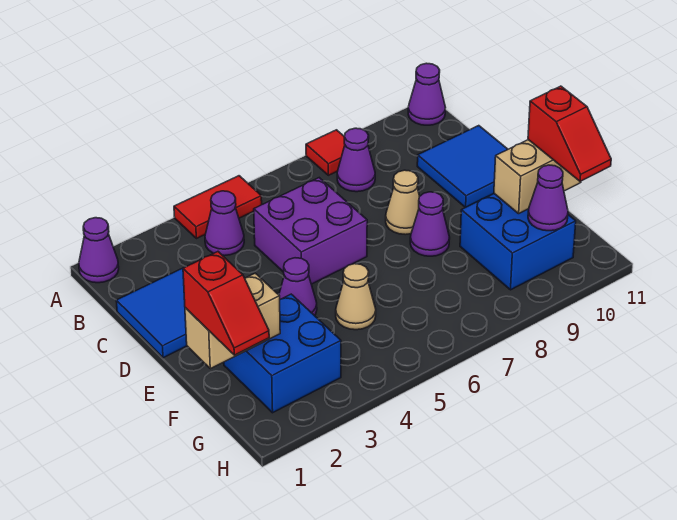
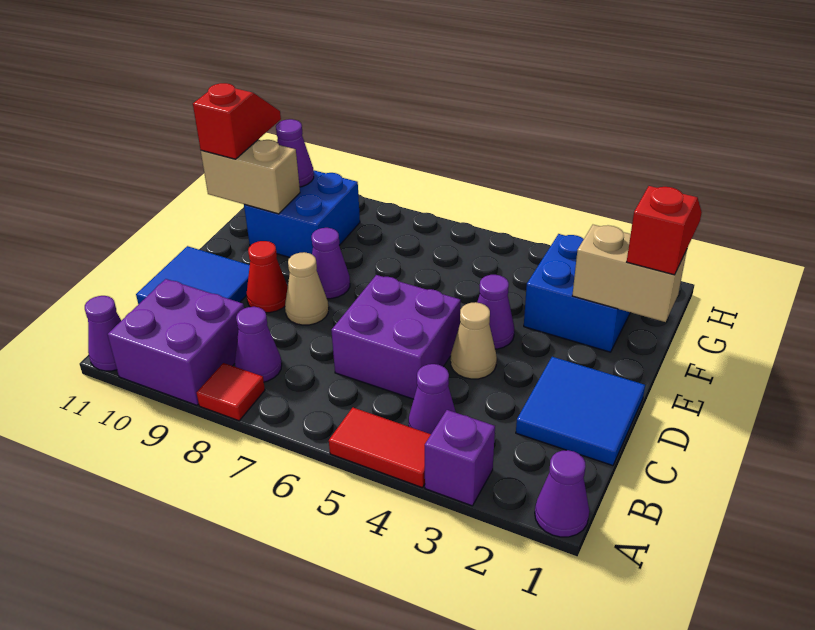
none -> purple brick A3 level 1
none -> purple brick A9:B10 level 1
none -> red cone D9 level 1
tan cone F5 level 1 -> tan cone D4 level 1

